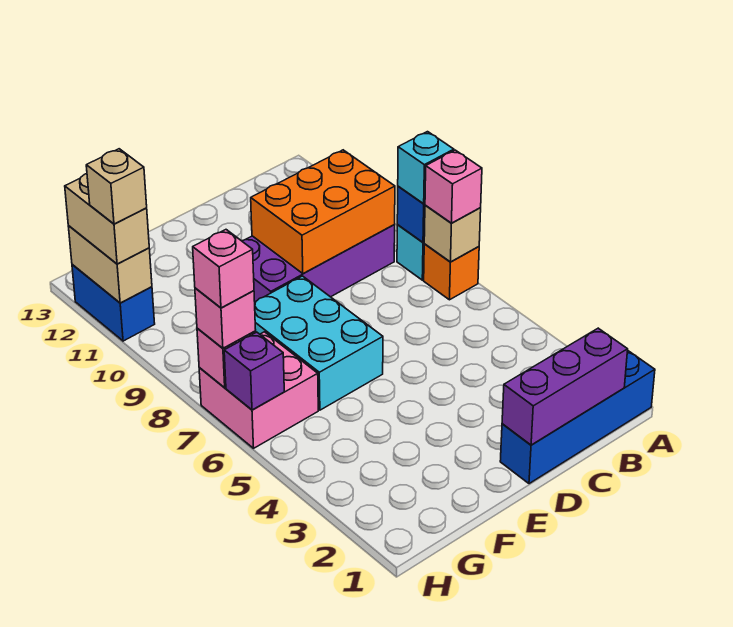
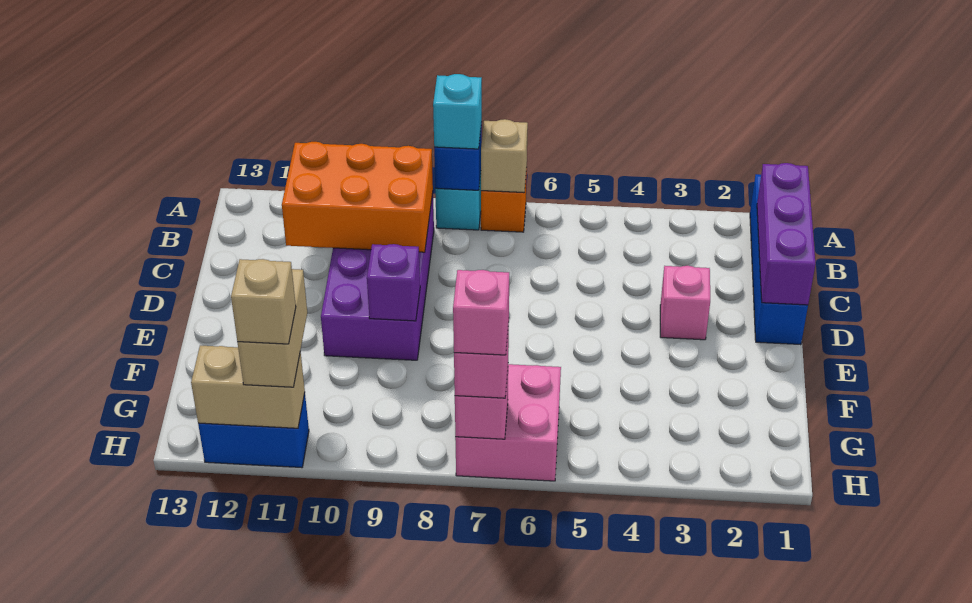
pink brick A7 level 3 -> pink brick D3 level 1
orange brick B9:D10 level 2 -> orange brick B9:C11 level 2
cyan brick E6:F8 level 1 -> none
purple brick H6 level 2 -> purple brick E9 level 2
tan brick H11:H12 level 3 -> tan brick G11:H11 level 3

